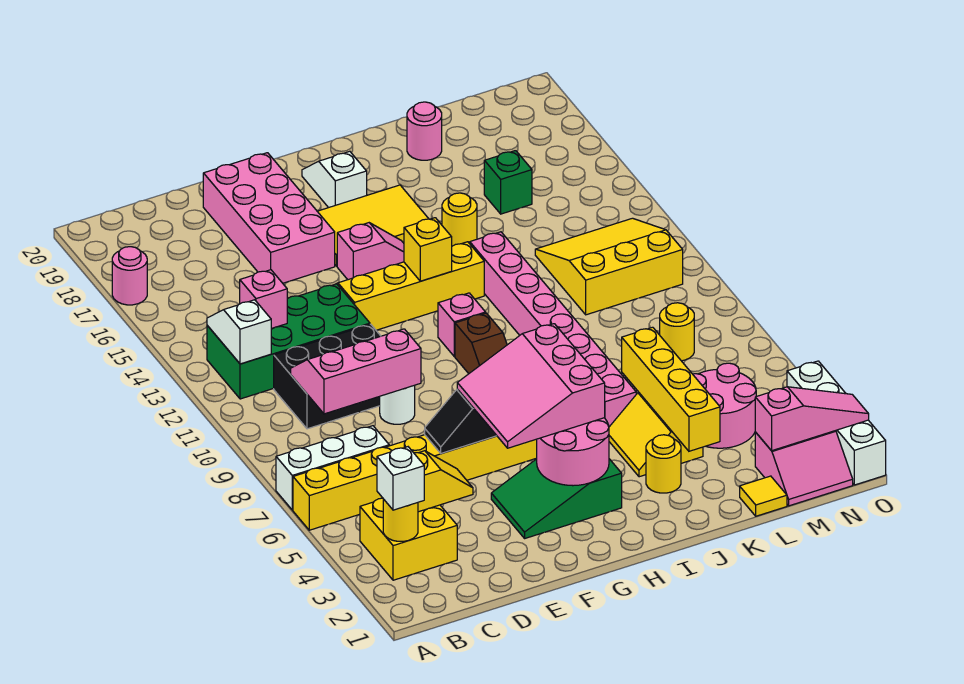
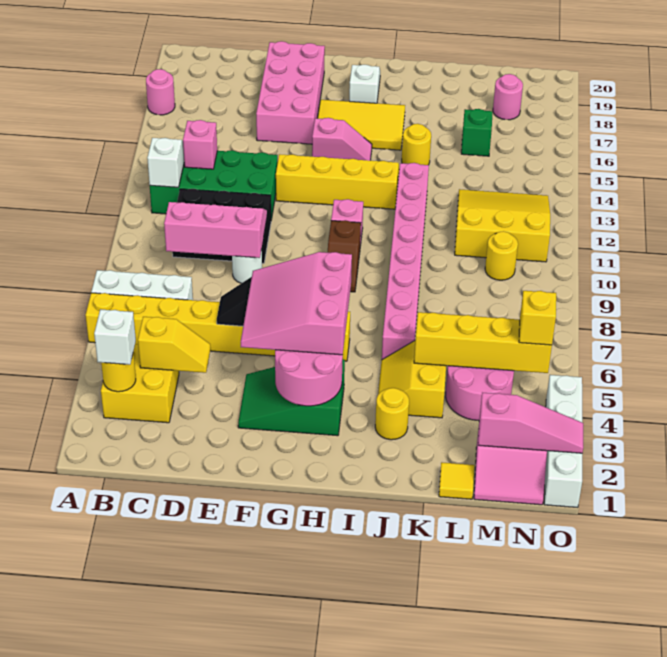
yellow brick H13 level 2 -> yellow brick N5 level 3
yellow brick K3:K6 level 2 -> yellow brick K5:N5 level 2
pink round brick K19 level 1 -> pink round brick M18 level 1
yellow round brick M8 level 1 -> yellow round brick M10 level 1

